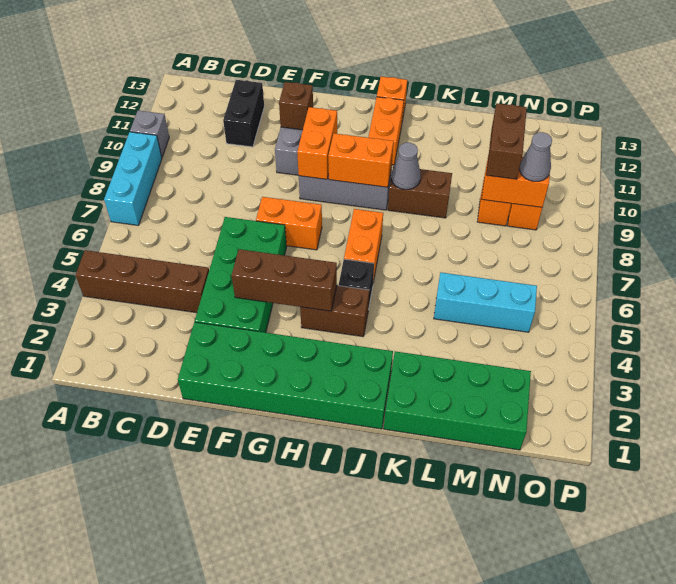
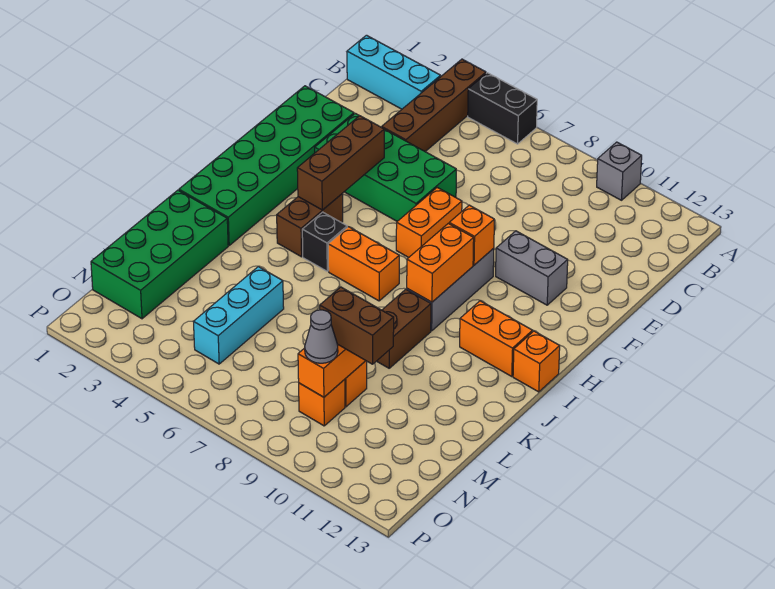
cyan brick A7:A9 level 1 -> cyan brick B1:B3 level 1
black brick D11:D12 level 1 -> black brick A5:A6 level 1
brown brick F11 level 2 -> none
orange brick G9:G10 level 2 -> orange brick G9 level 2
grey cone J9 level 2 -> none

